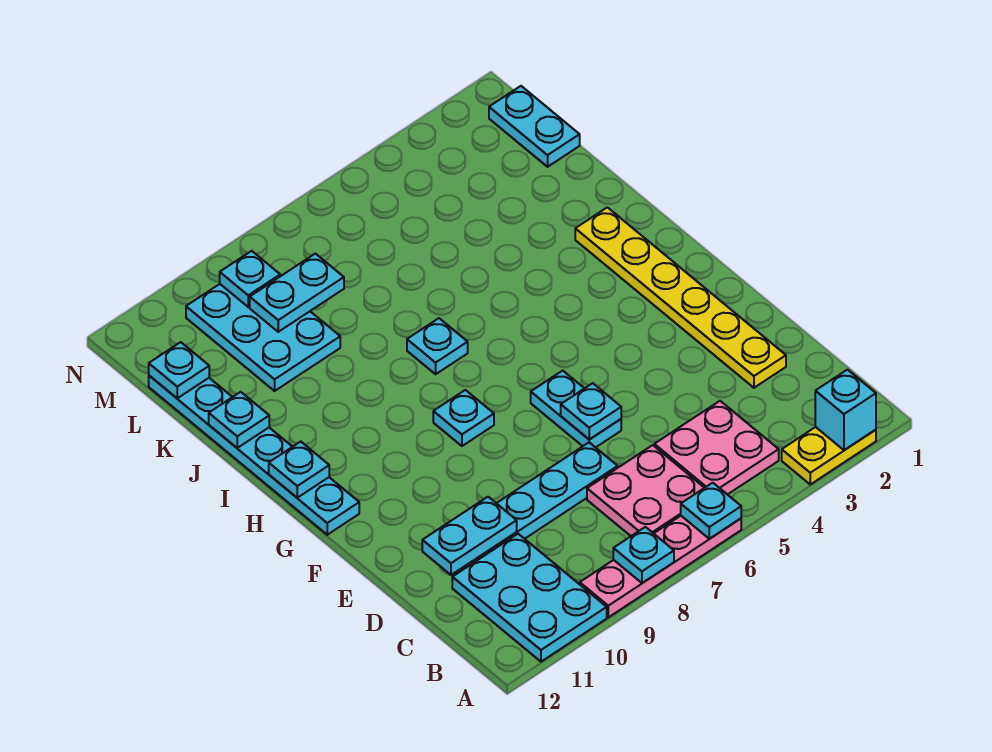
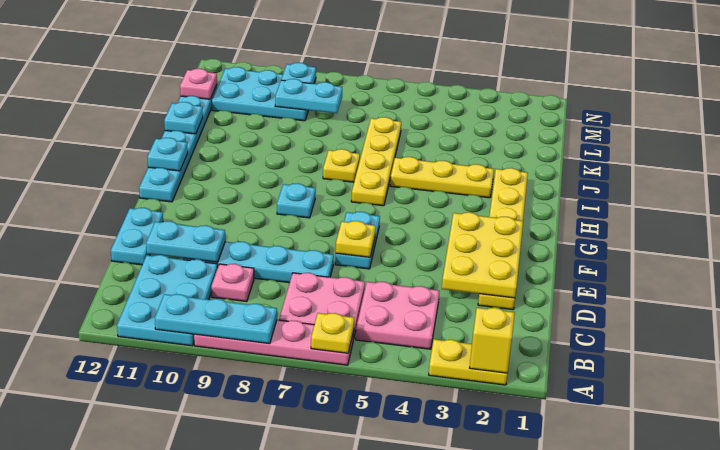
cyan brick A2 level 2 -> yellow brick A2 level 2
cyan plate A6 level 2 -> yellow plate A6 level 2
cyan plate A8 level 2 -> cyan plate A8:A10 level 2
none -> pink plate C9 level 1
none -> yellow plate D2:F3 level 2
cyan plate E6 level 2 -> yellow plate E6 level 2
none -> yellow plate H6:K6 level 1
none -> yellow plate I3:I5 level 1
cyan plate I7 level 1 -> yellow plate I7 level 1
cyan plate K9:M10 level 1 -> cyan plate L9:M11 level 1
cyan plate L1:M1 level 1 -> cyan plate D12:E12 level 1
cyan plate L12 level 2 -> pink plate L12 level 2

